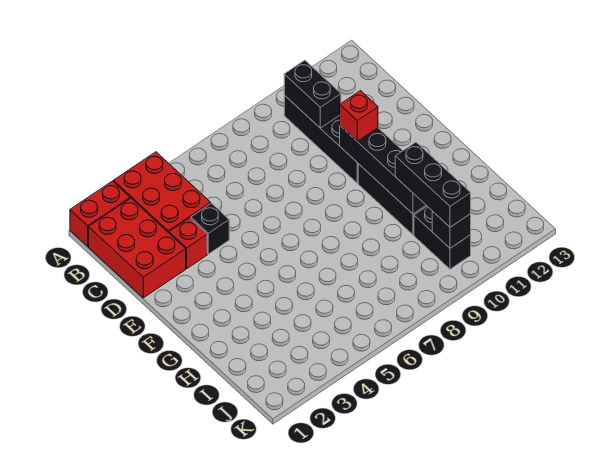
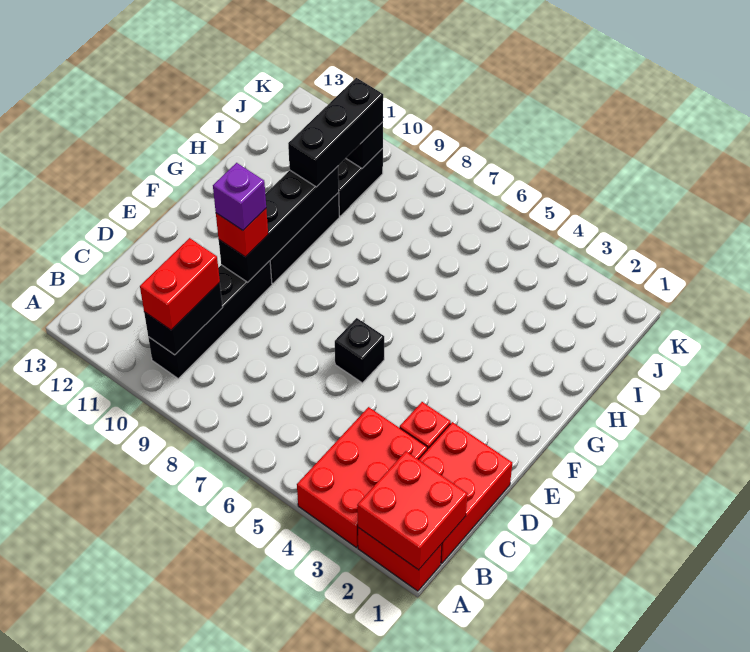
none -> red brick A1:B2 level 2
none -> red brick B10:C10 level 3
black brick D4 level 1 -> black brick E6 level 1
none -> purple brick E10 level 4

